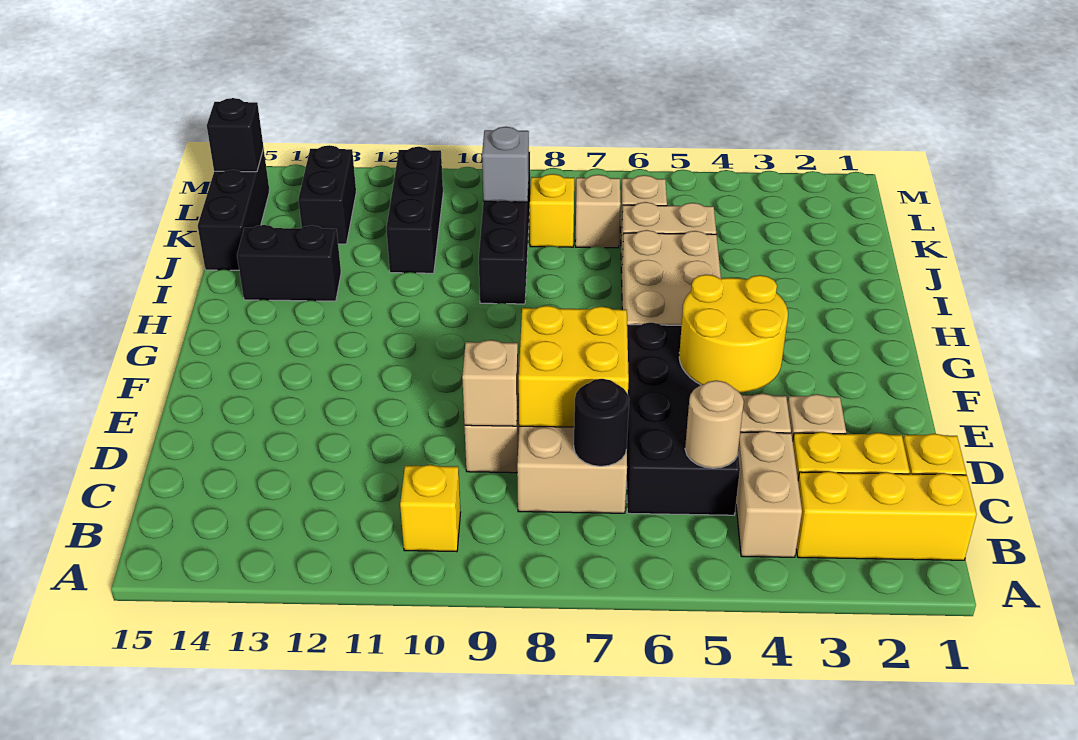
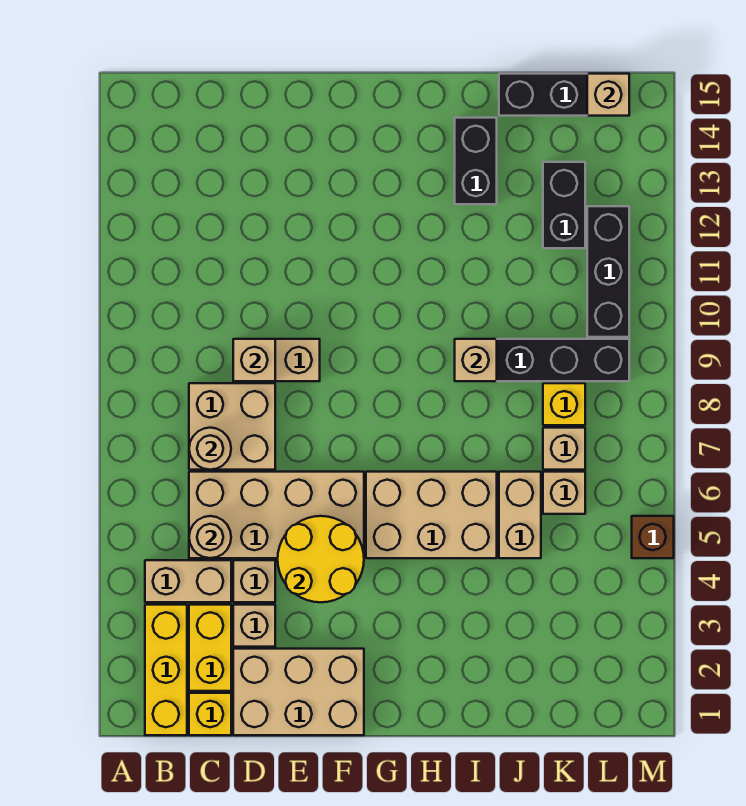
yellow brick B10 level 1 -> none
black brick C5:F6 level 1 -> tan brick C5:F6 level 1
black round brick C7 level 2 -> tan round brick C7 level 2
none -> tan brick D1:F2 level 1
yellow brick D7:E8 level 2 -> none
none -> tan brick I9 level 2
black brick J11:L11 level 1 -> black brick L10:L12 level 1
grey brick K9 level 2 -> none
black brick K13:L13 level 1 -> black brick K12:K13 level 1
black brick L15 level 2 -> tan brick L15 level 2
none -> brown brick M5 level 1

